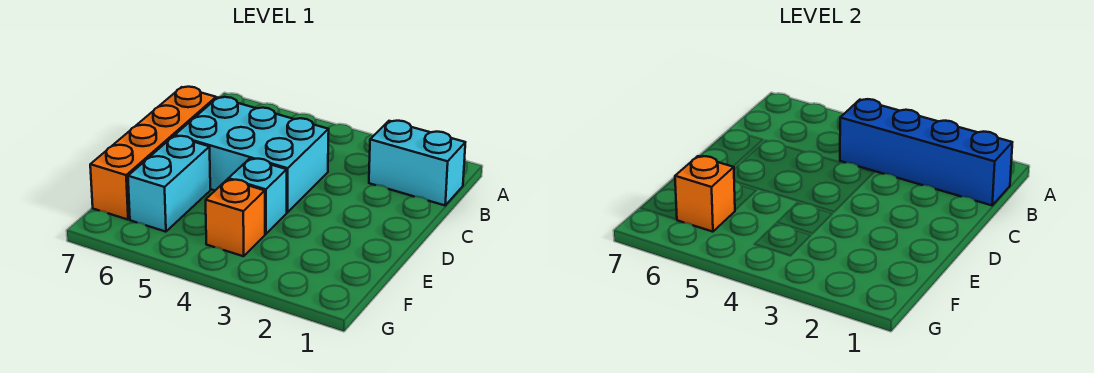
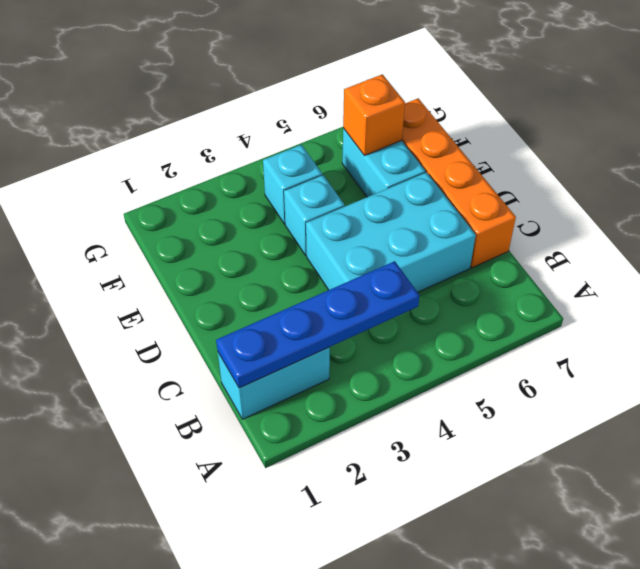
blue brick B1:B4 level 2 -> blue plate B1:B4 level 2
orange brick F4 level 1 -> cyan brick F4 level 1

